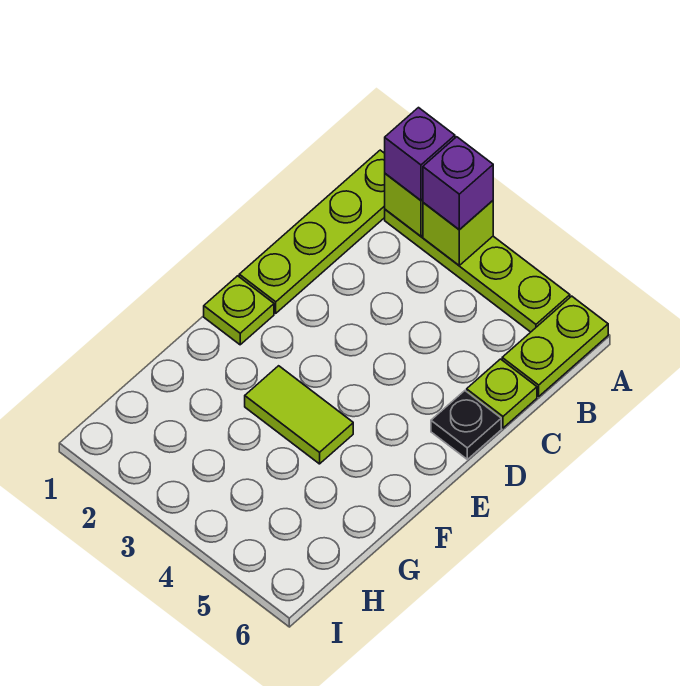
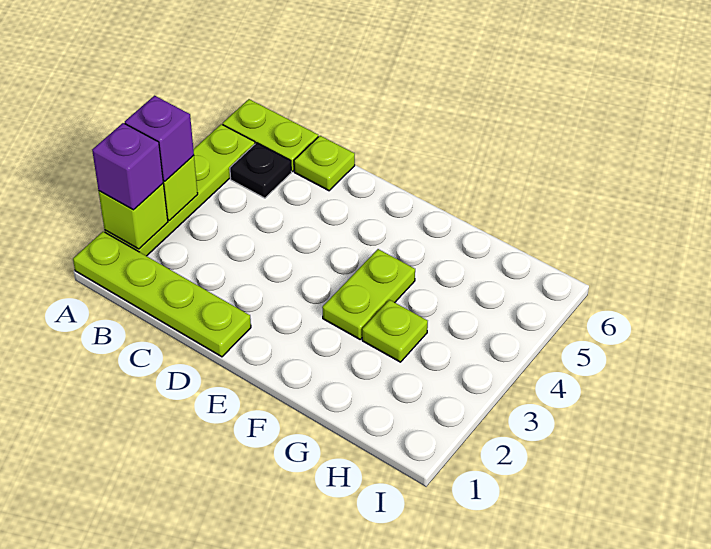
black plate D6 level 1 -> black plate B5 level 1
lime plate E1 level 1 -> lime plate G3 level 1
lime tile F3:F4 level 1 -> lime plate F3:F4 level 1

